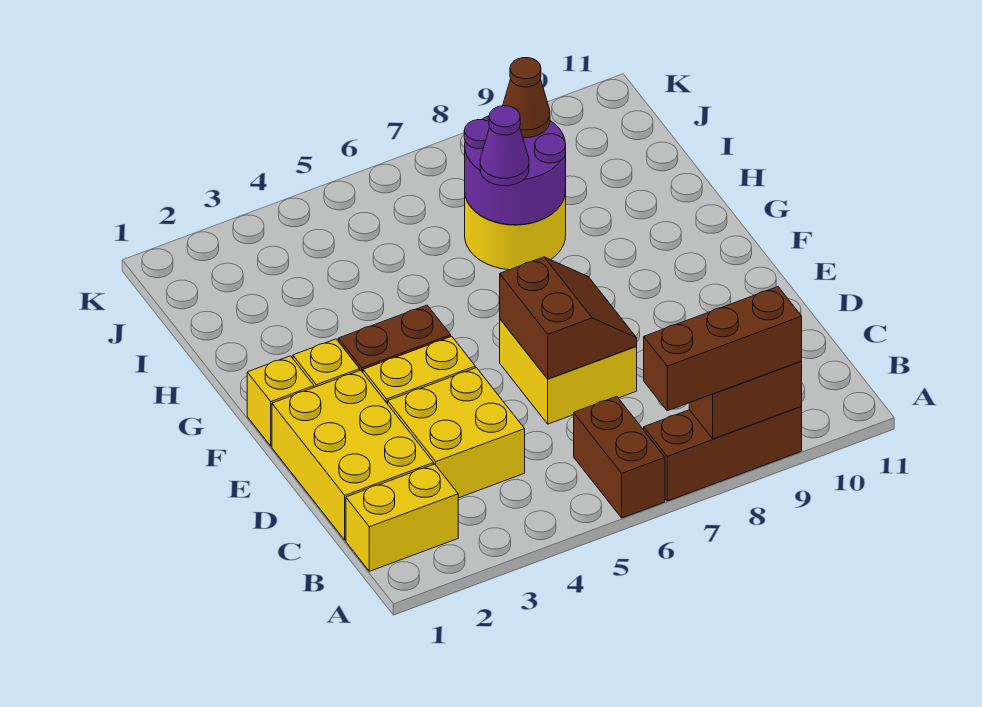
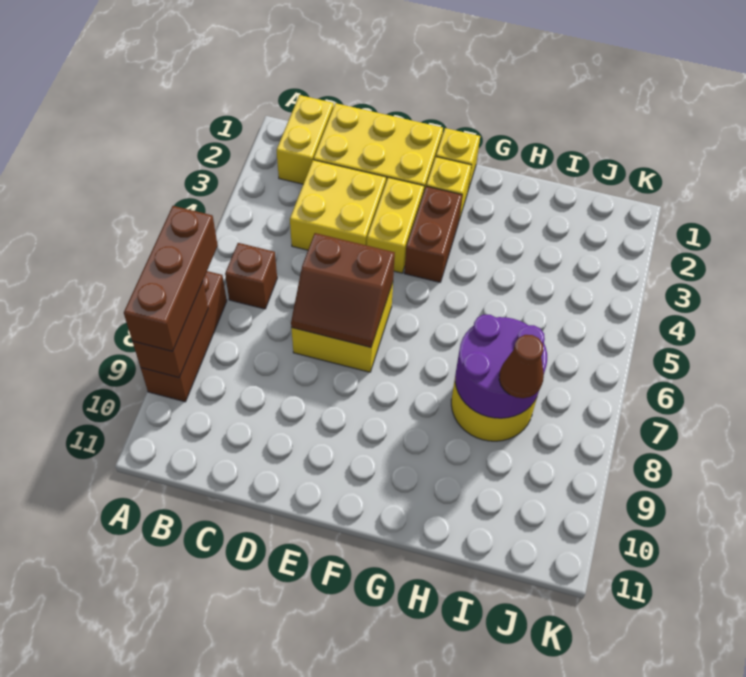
brown brick A6:B6 level 1 -> brown brick B6 level 1
purple cone H7 level 3 -> none

